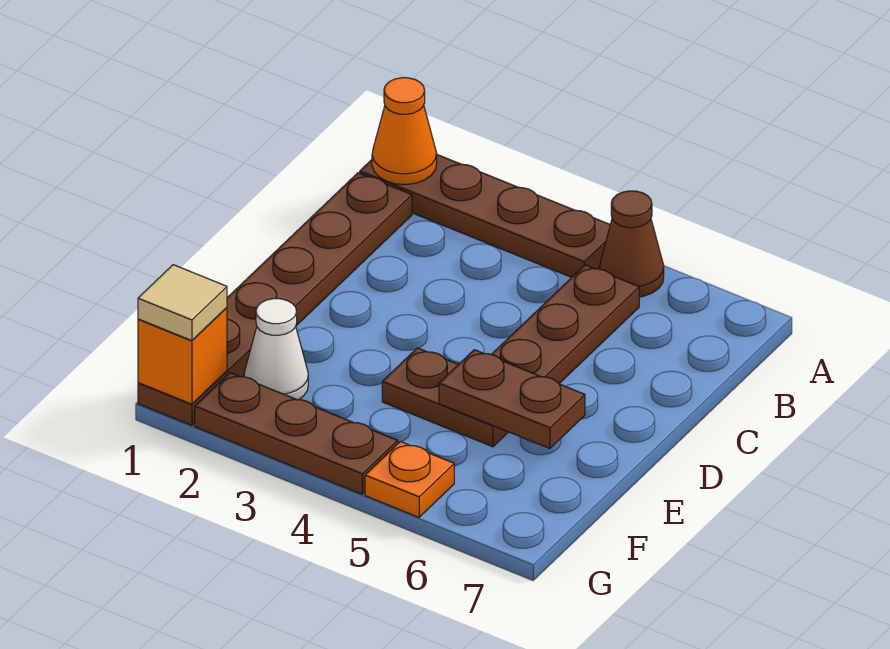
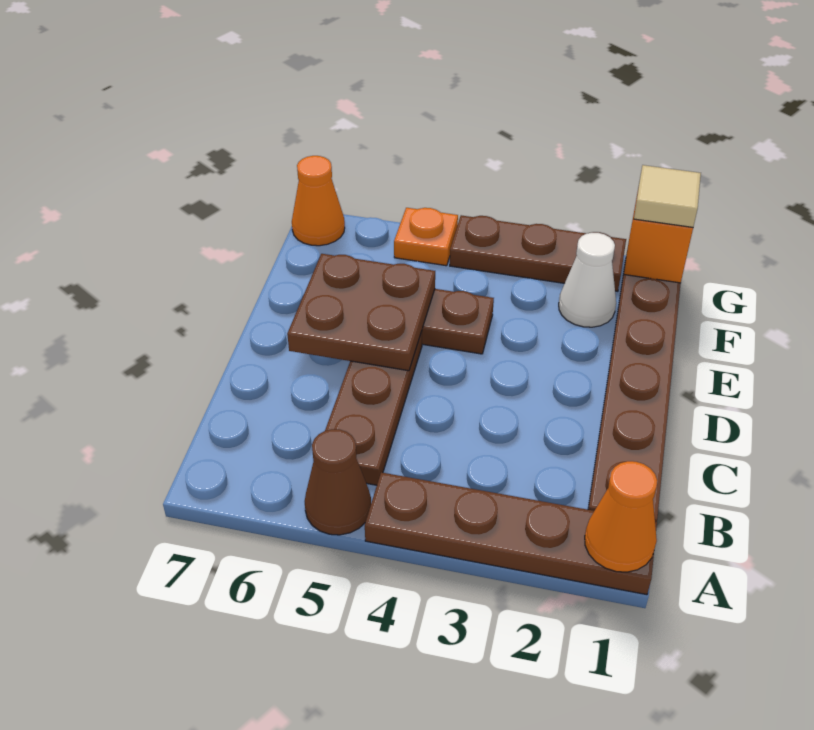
brown plate E5:E6 level 2 -> brown plate D5:E6 level 2
none -> orange cone G7 level 1

